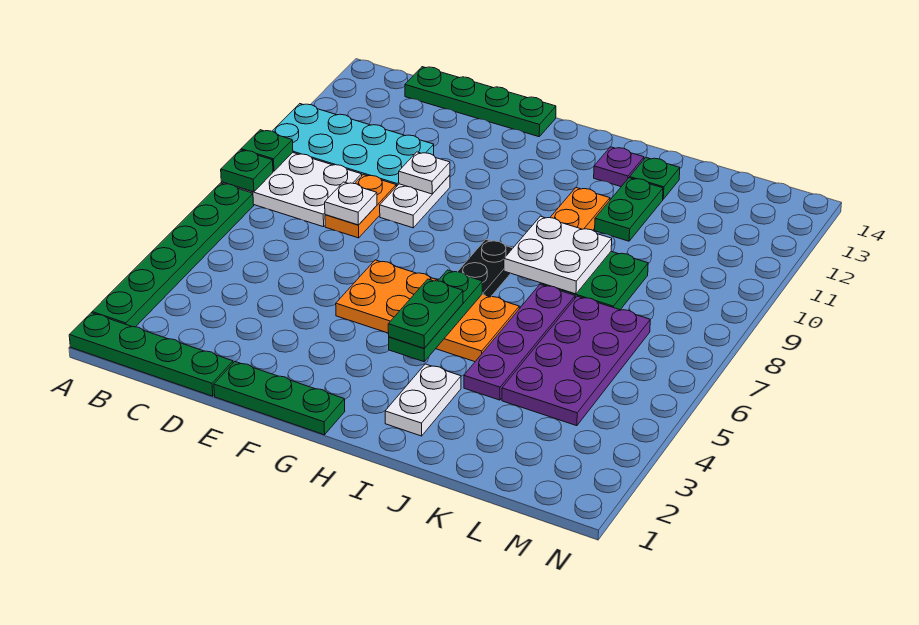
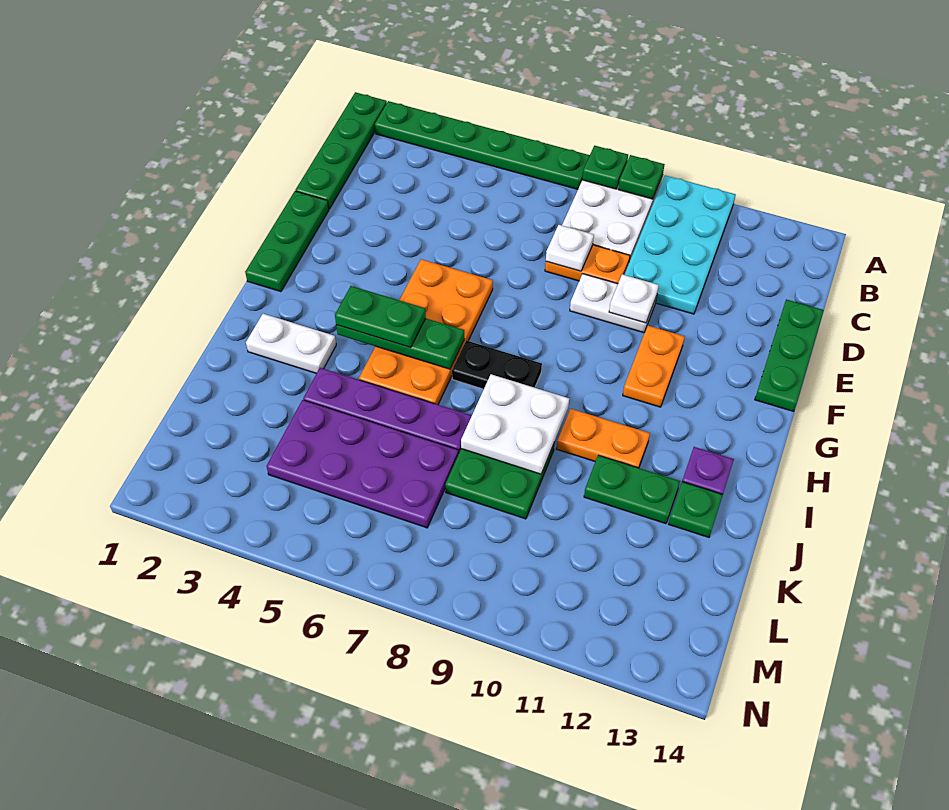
green plate C14:F14 level 1 -> green plate D14:F14 level 1
none -> orange plate F11:G11 level 1

